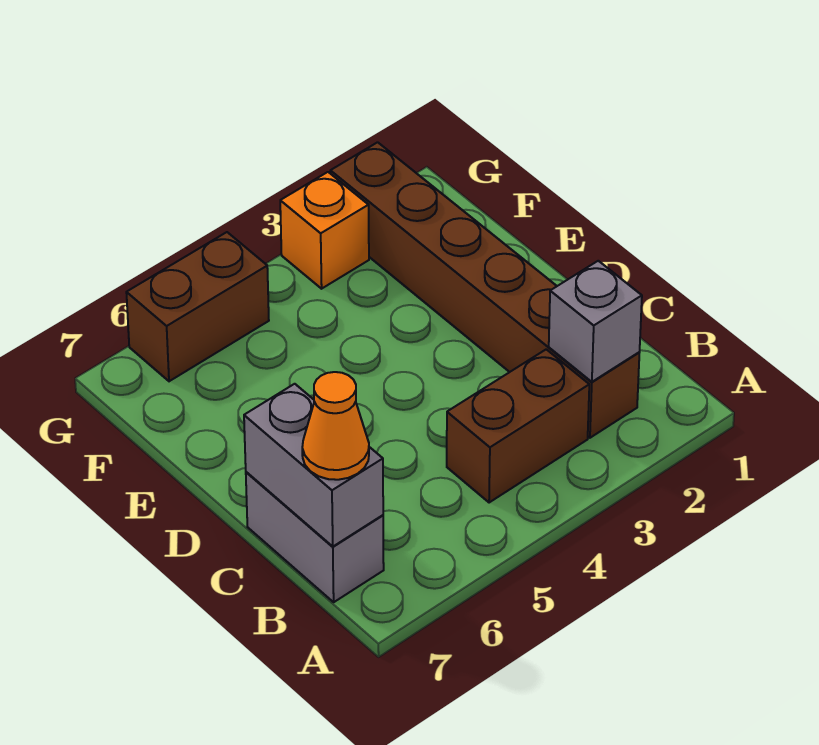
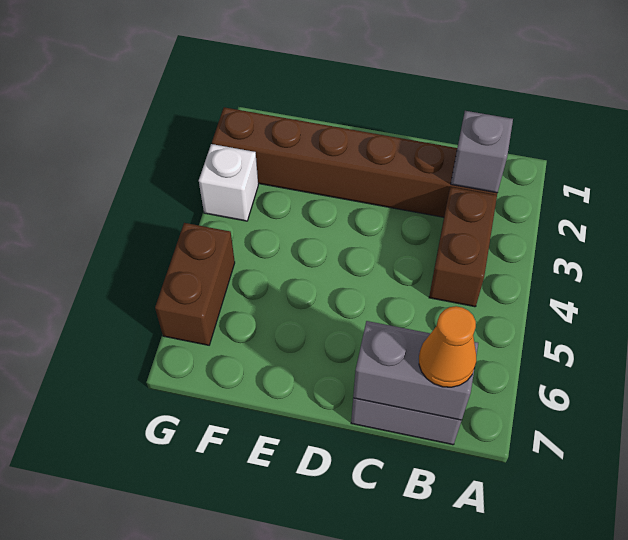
orange brick G3 level 1 -> white brick G3 level 1

